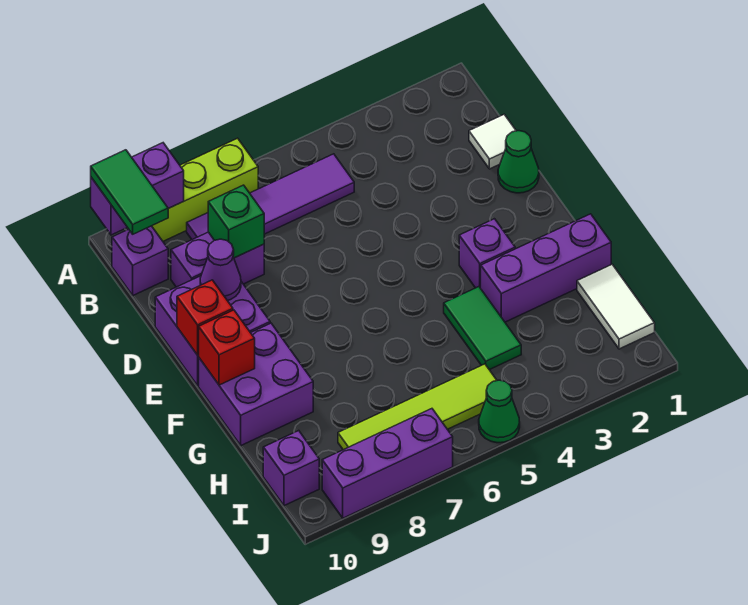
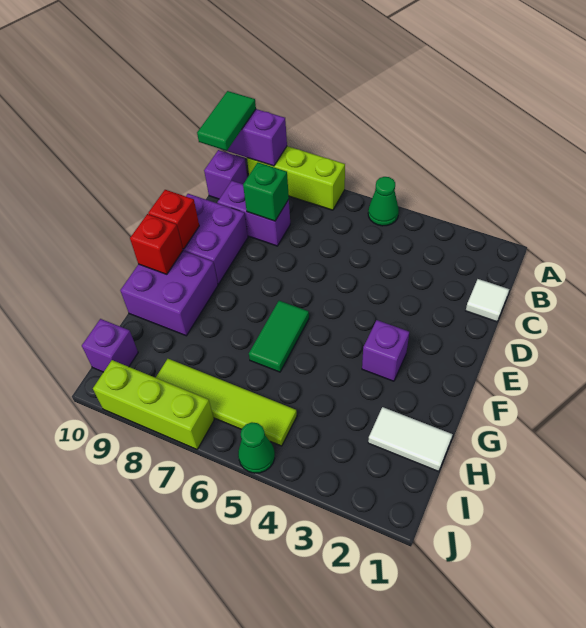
purple tile B5:B8 level 1 -> none
green cone D1 level 1 -> green cone A5 level 1
purple cone D9 level 2 -> none
purple brick G1:G3 level 1 -> none
green tile G4:H4 level 1 -> green tile F6:G6 level 1
white tile H1:I1 level 1 -> white tile H1:H2 level 1
purple brick J7:J9 level 1 -> lime brick J7:J9 level 1

